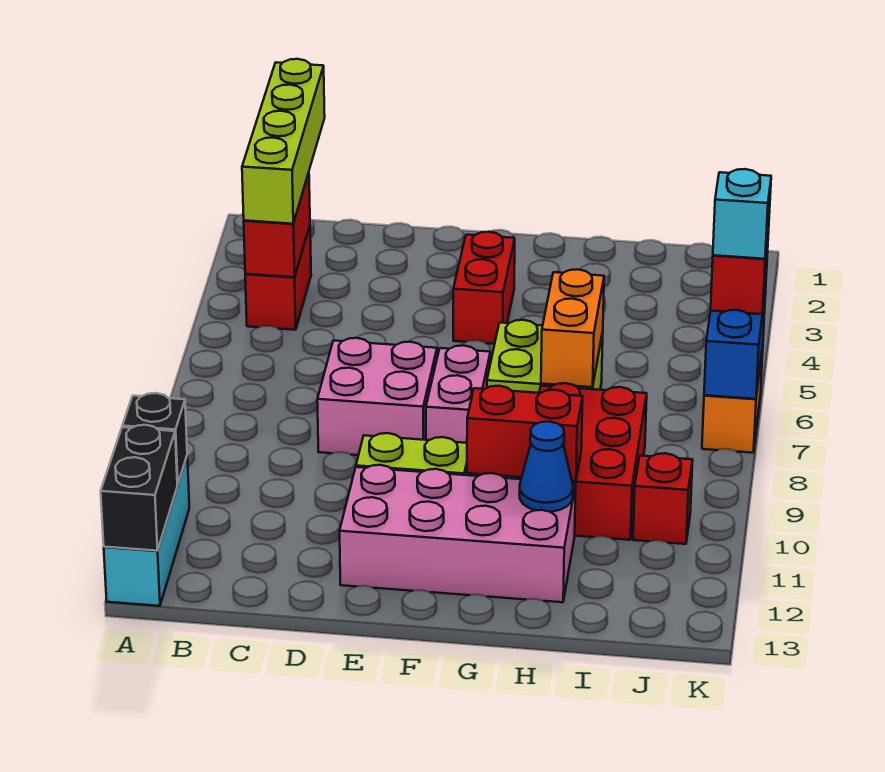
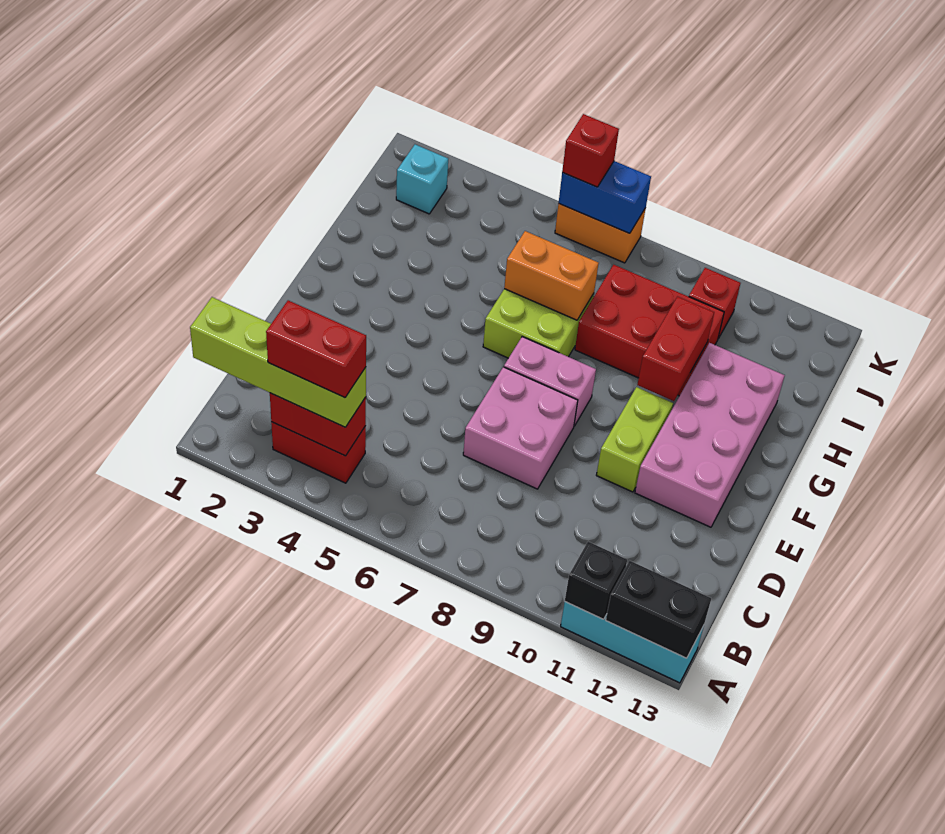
red brick F3:F4 level 1 -> red brick B3:B4 level 4
blue cone H11 level 2 -> none
cyan brick K6 level 4 -> cyan brick J2 level 1

